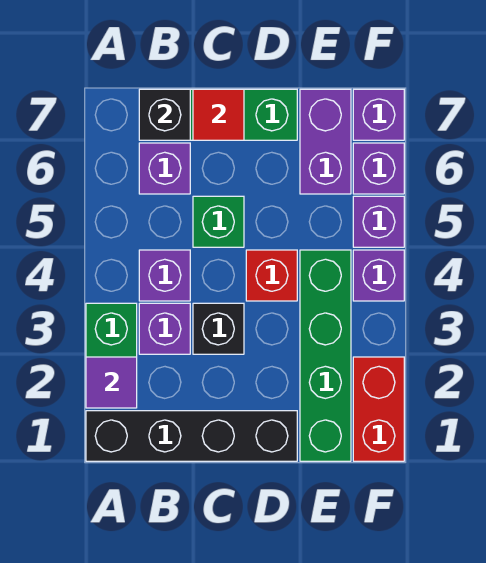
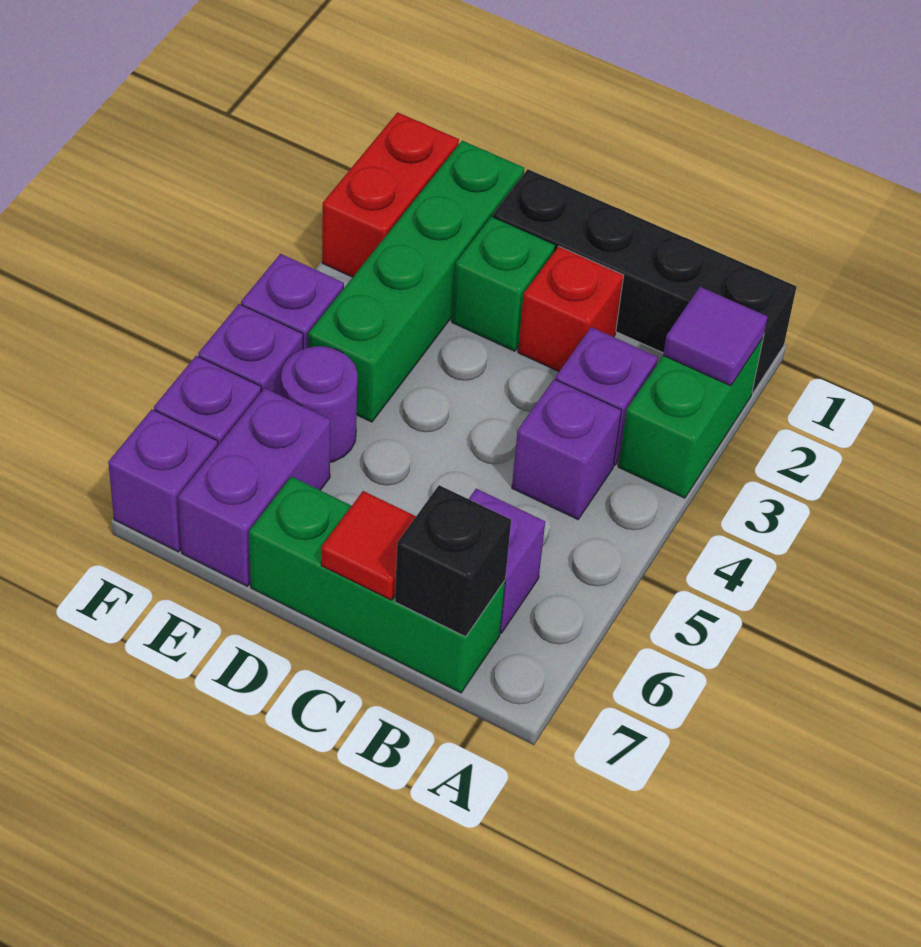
black brick C3 level 1 -> none
green brick C5 level 1 -> green brick D2 level 1
red brick D4 level 1 -> red brick C2 level 1
none -> purple round brick E5 level 1

